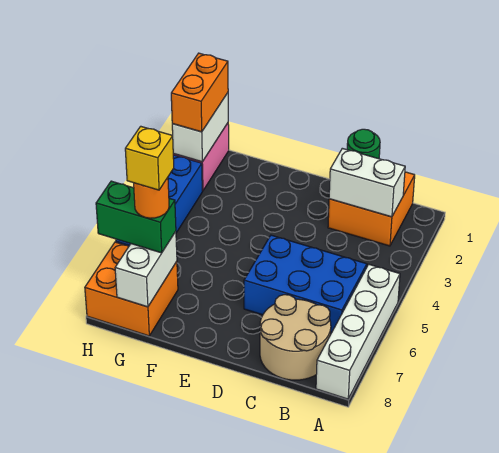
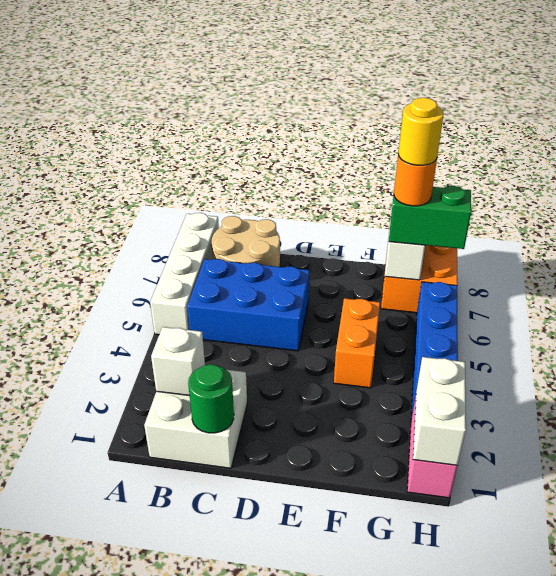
orange brick B1:C2 level 1 -> white brick B1:C2 level 1
white brick B2:C2 level 2 -> white brick B2 level 2
yellow brick G7 level 5 -> yellow round brick G7 level 5
orange brick H1:H2 level 3 -> orange brick F4:F5 level 1

